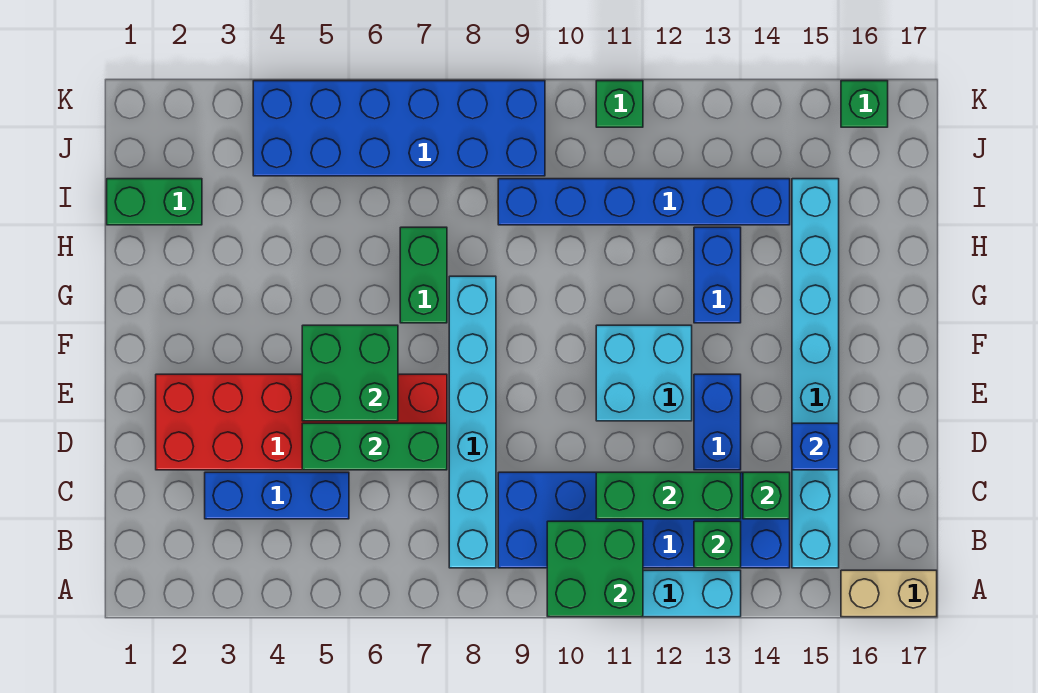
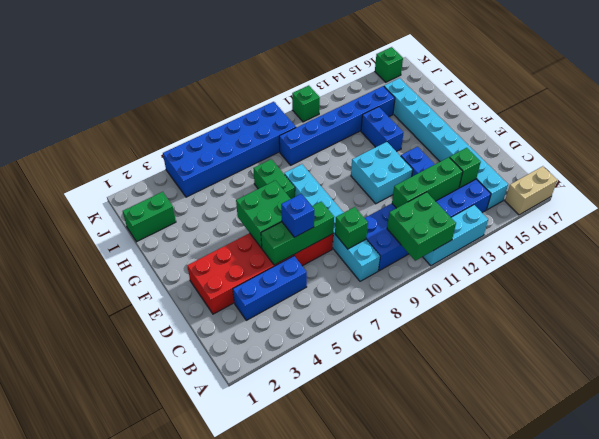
green brick B13 level 2 -> green brick C8 level 2
blue brick D15 level 2 -> blue brick D6 level 3

